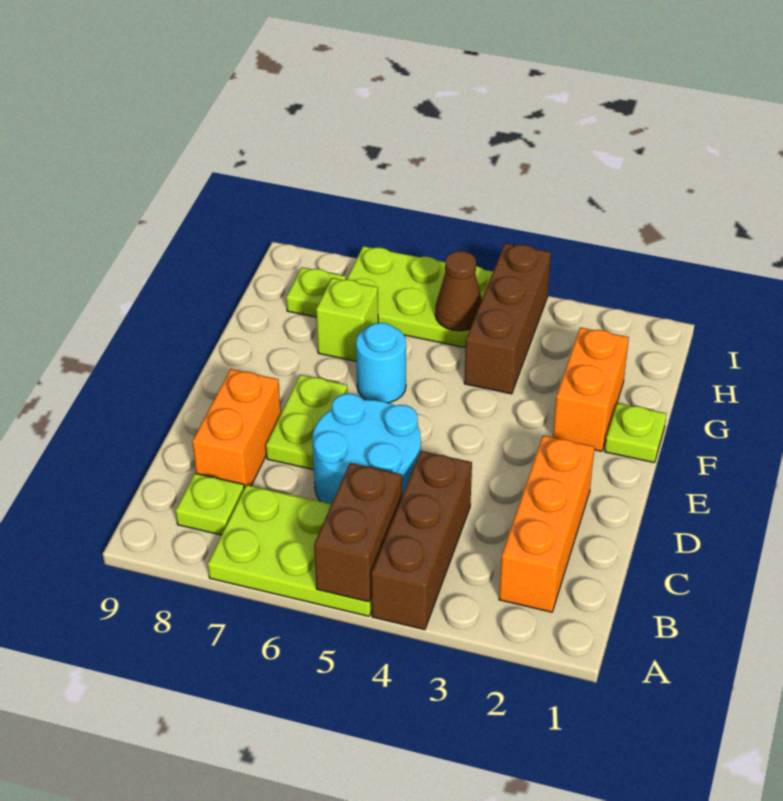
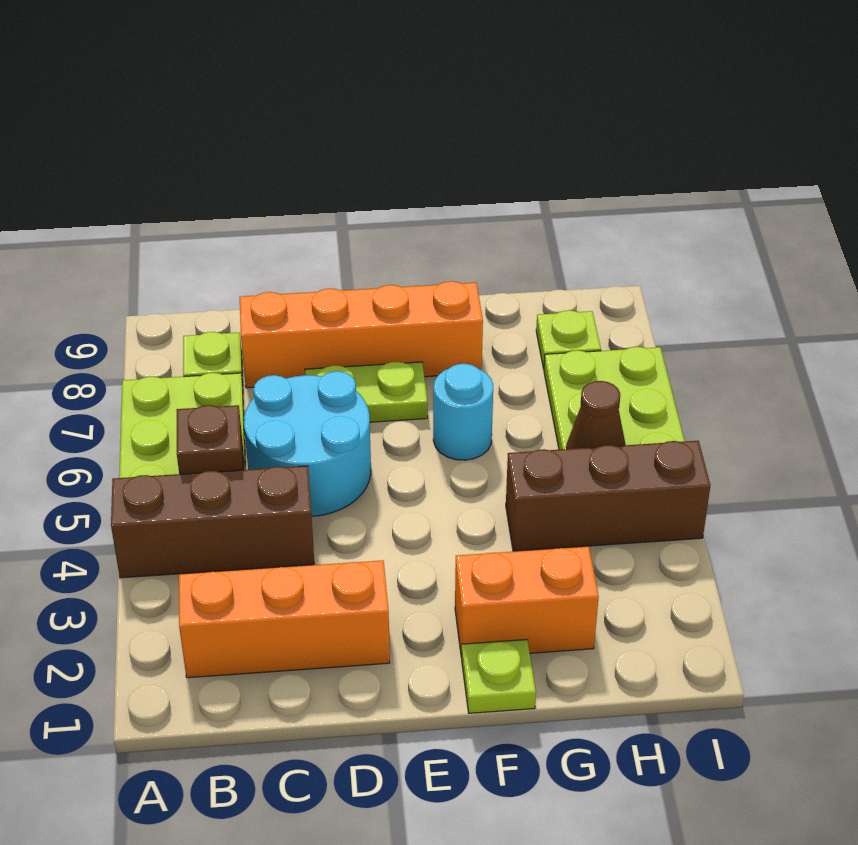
brown brick A5:B5 level 2 -> brown brick B5 level 2
orange brick C8:D8 level 1 -> orange brick C8:F8 level 1
lime brick G7 level 1 -> none

